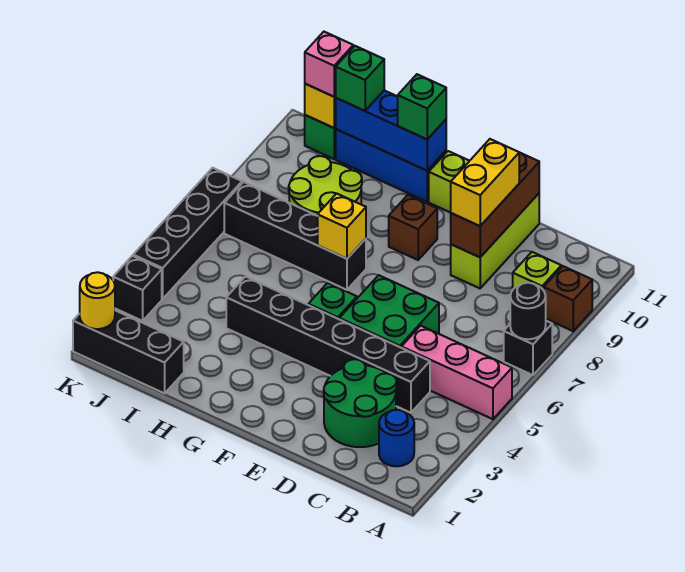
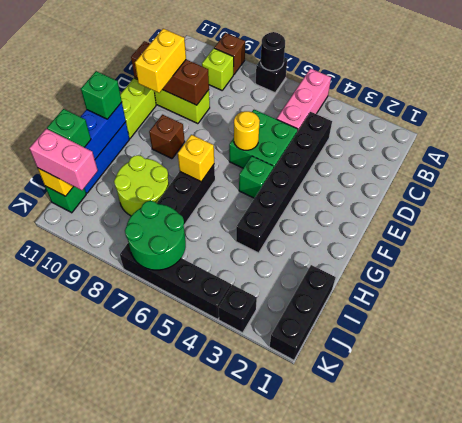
blue round brick B2 level 1 -> none
green round brick C2:D3 level 1 -> green round brick J6:K7 level 2
yellow brick D9:D10 level 3 -> yellow brick D10:E10 level 3
pink brick J11 level 3 -> pink brick J10:J11 level 3
yellow round brick K1 level 2 -> yellow round brick E6 level 2

